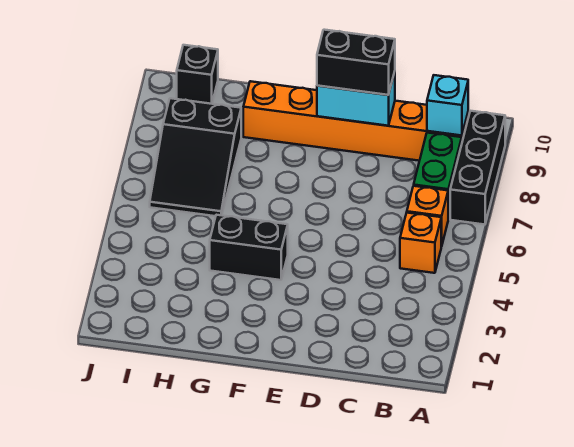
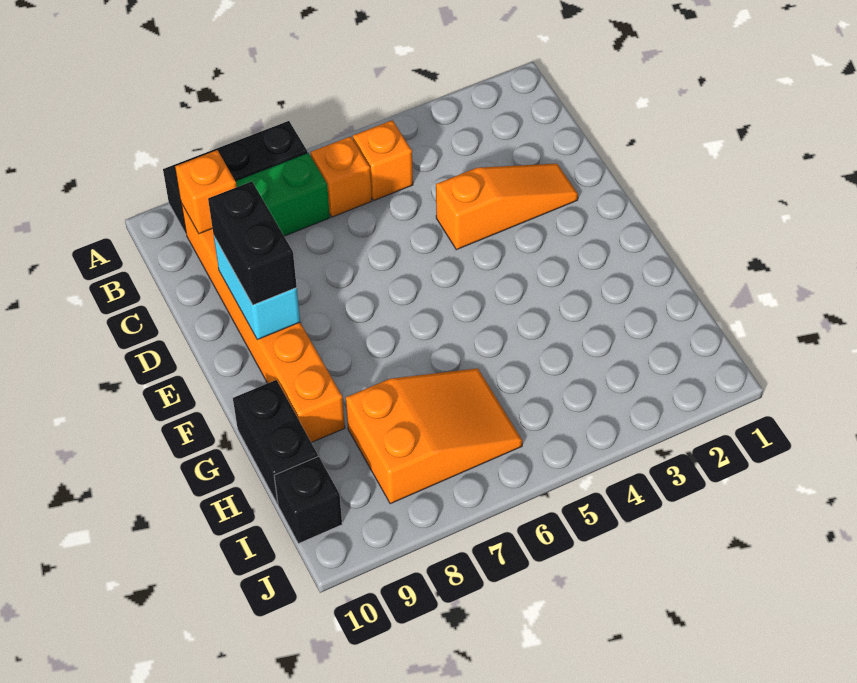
cyan brick B9 level 2 -> orange brick B9 level 2
none -> orange slope D2:D4 level 1 top 4
black brick F4:G4 level 1 -> black brick G10:H10 level 1
black slope H6:I8 level 1 top 8 -> orange slope H6:I8 level 1 top 8

